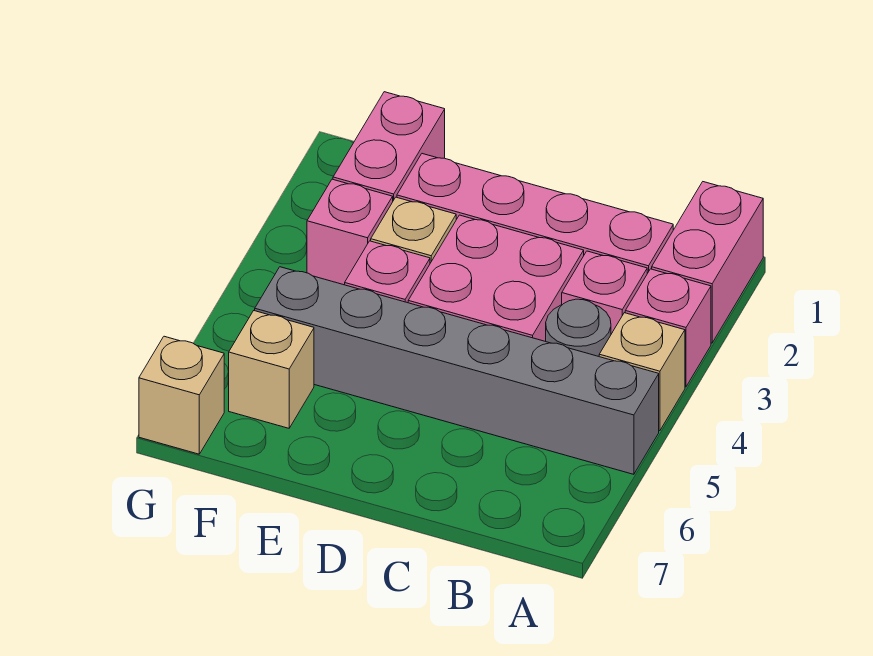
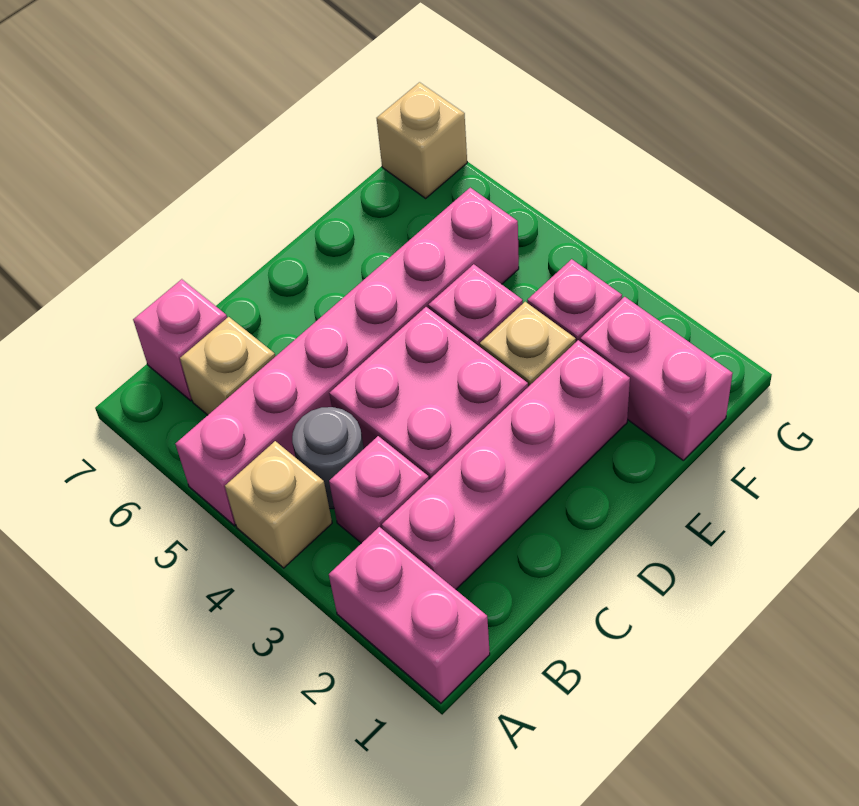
pink brick A3 level 1 -> pink brick B7 level 1
grey brick A5:F5 level 1 -> pink brick A5:F5 level 1
tan brick F6 level 1 -> tan brick B6 level 1

